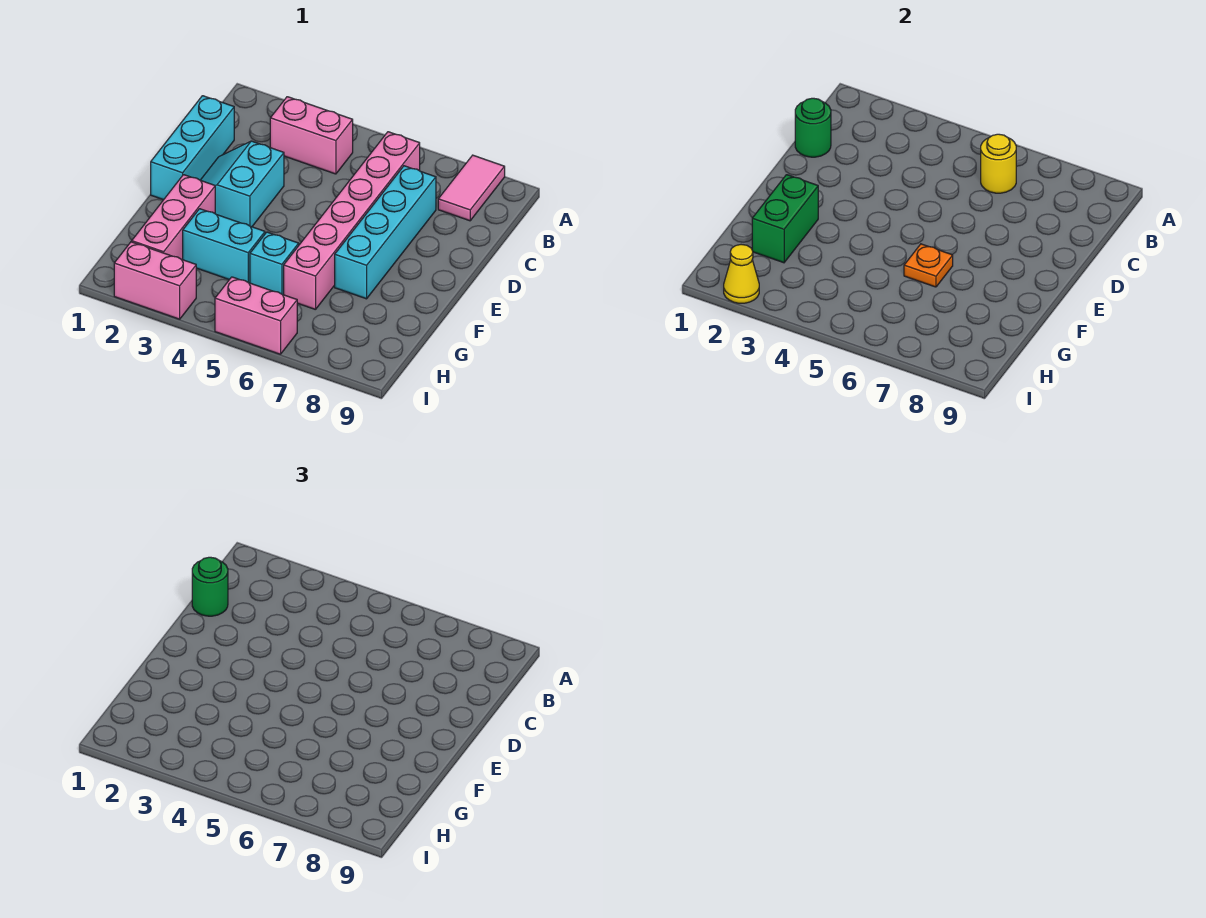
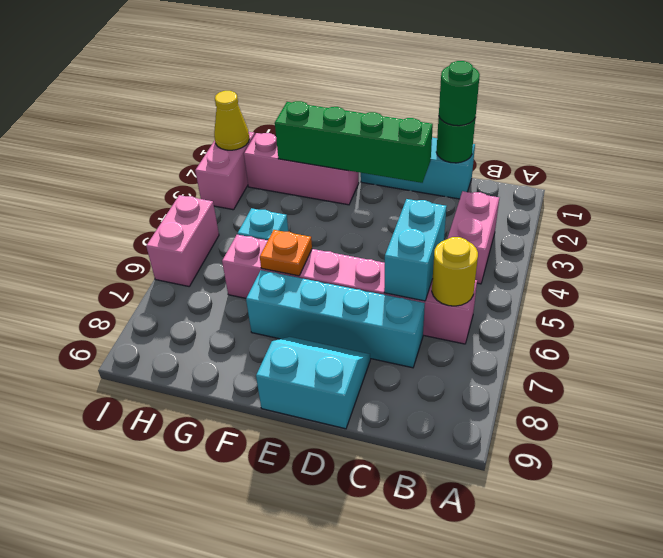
pink tile A8:B8 level 1 -> none
cyan slope D2:E3 level 1 top 3 -> cyan slope D8:E9 level 1 top 9
green brick F2:G2 level 2 -> green brick D2:G2 level 2
cyan brick G3:G4 level 1 -> cyan brick C5:C6 level 2

